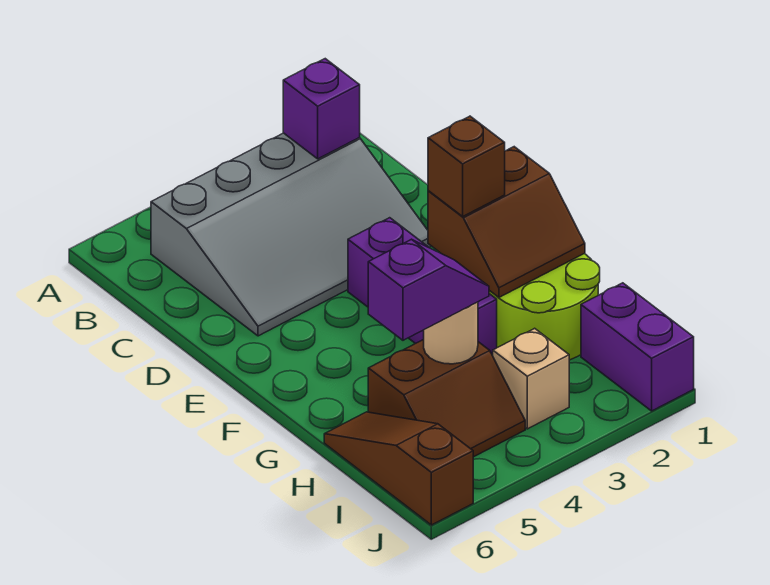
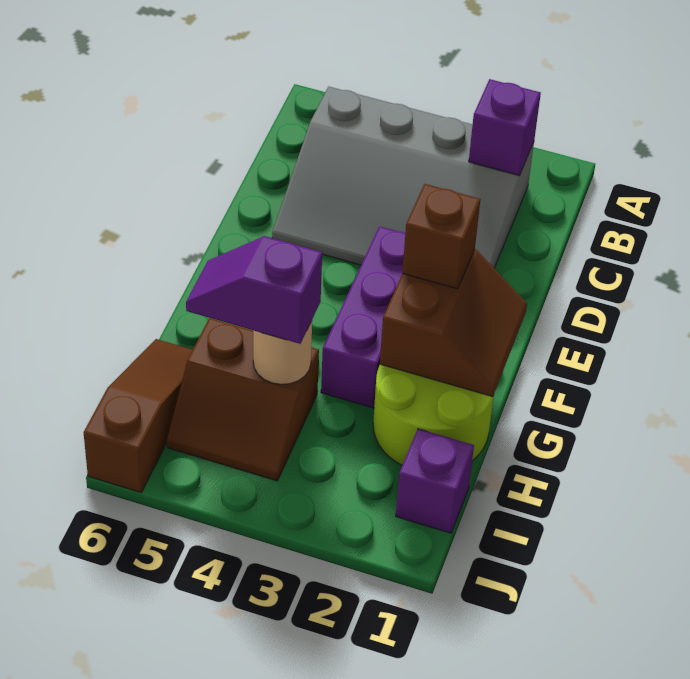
brown slope F1:G2 level 2 top F -> brown slope F1:G2 level 2 top 2
purple slope H4:H5 level 3 top 5 -> purple slope H4:H5 level 3 top 4
purple brick I1:J1 level 1 -> purple brick I1 level 1
tan brick I3 level 1 -> none

